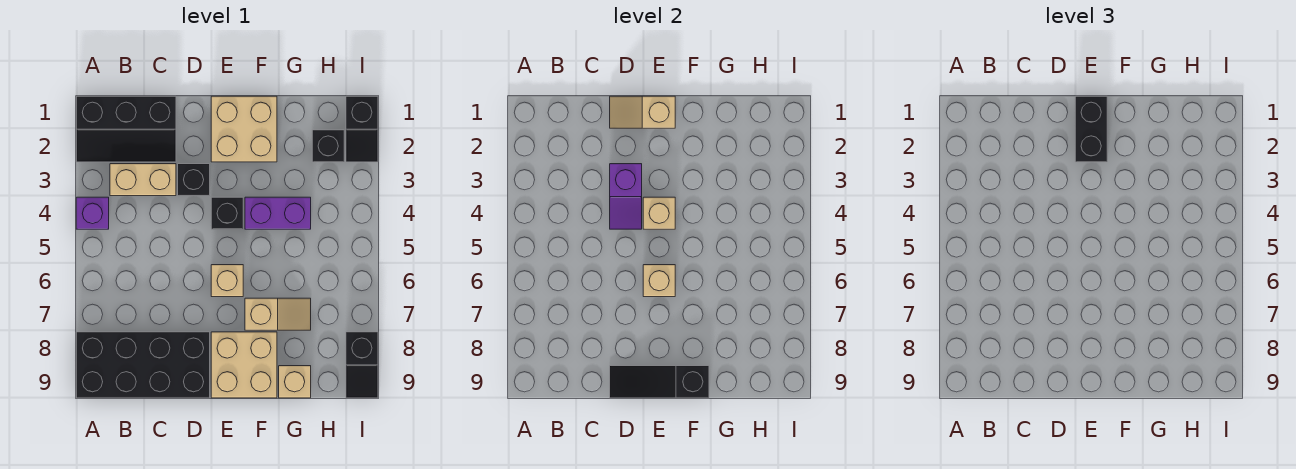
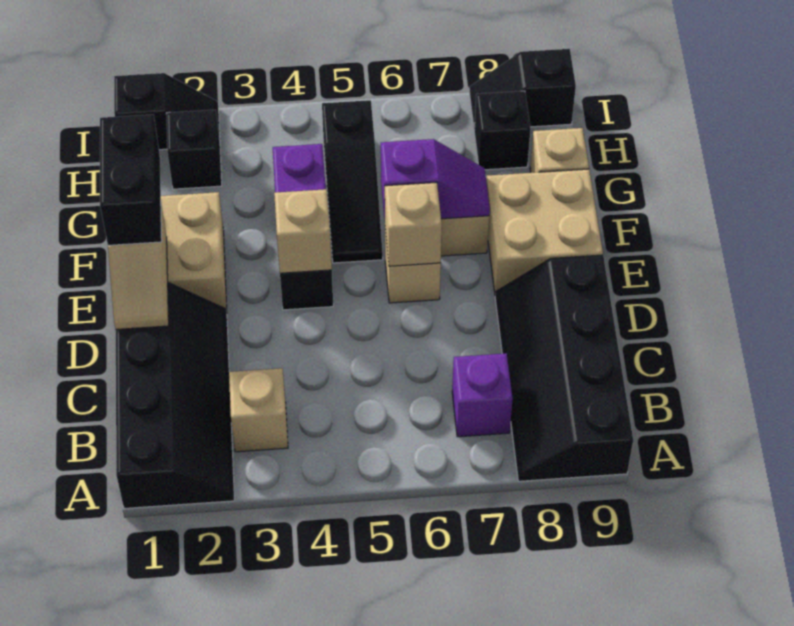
black slope A1:C2 level 1 top 1 -> black slope A1:D2 level 1 top 1
purple brick A4 level 1 -> purple brick B7 level 1
black brick A8:D9 level 1 -> black slope A8:D9 level 1 top 9
tan brick B3:C3 level 1 -> tan brick B3 level 1
black brick D3 level 1 -> black brick H8 level 1
purple slope D3:D4 level 2 top 3 -> purple slope F6:F7 level 2 top 6
black slope D9:F9 level 2 top F -> black slope F5:H5 level 1 top H
black brick E1:E2 level 3 -> black brick E1:F1 level 3
black slope I8:I9 level 1 top 8 -> black slope I8:I9 level 1 top 9

